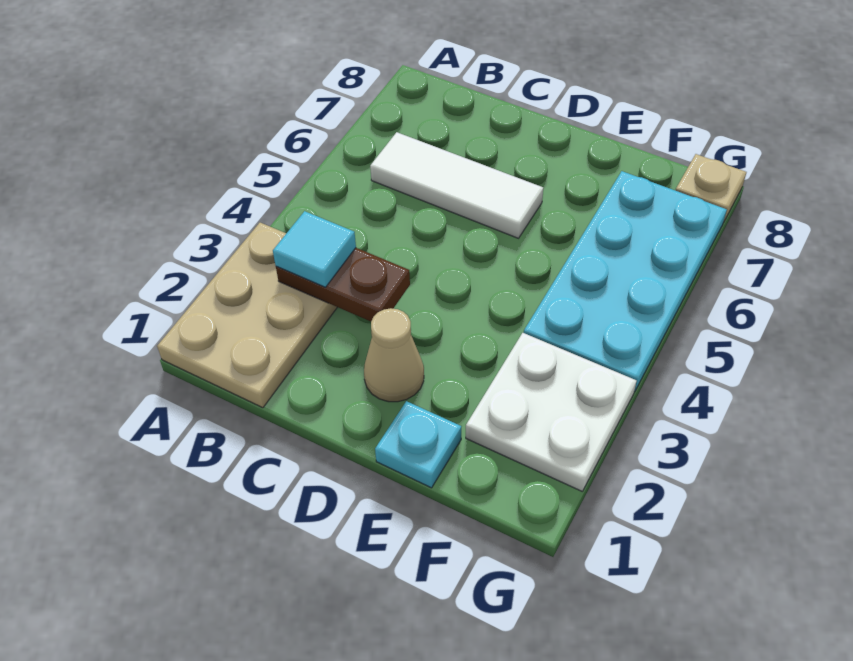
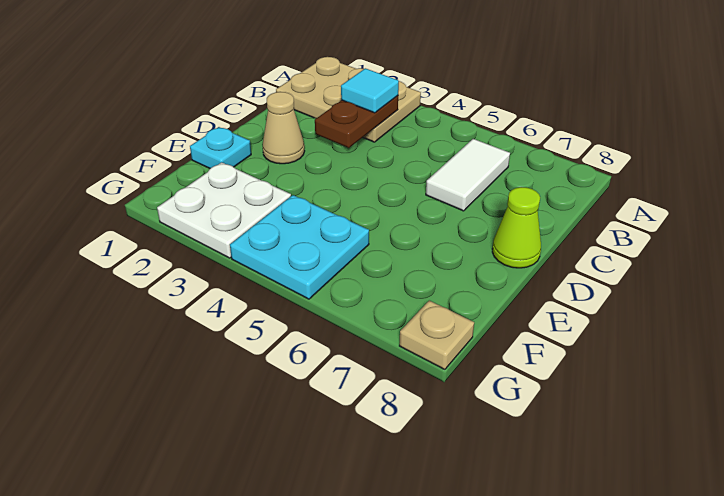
white tile B6:D6 level 1 -> white tile B6:C6 level 1
none -> lime cone D8 level 1
cyan plate F4:G7 level 1 -> cyan plate F4:G5 level 1

